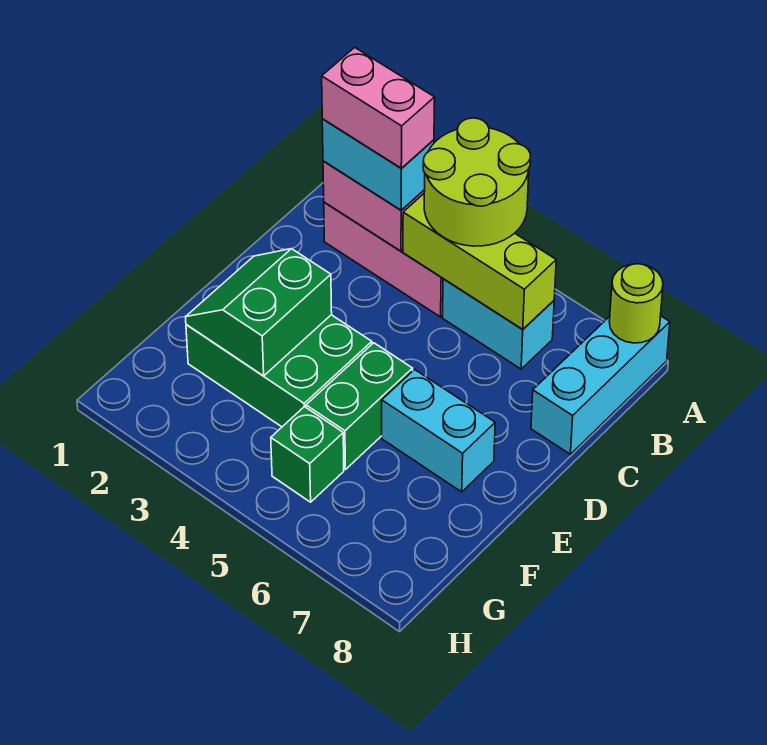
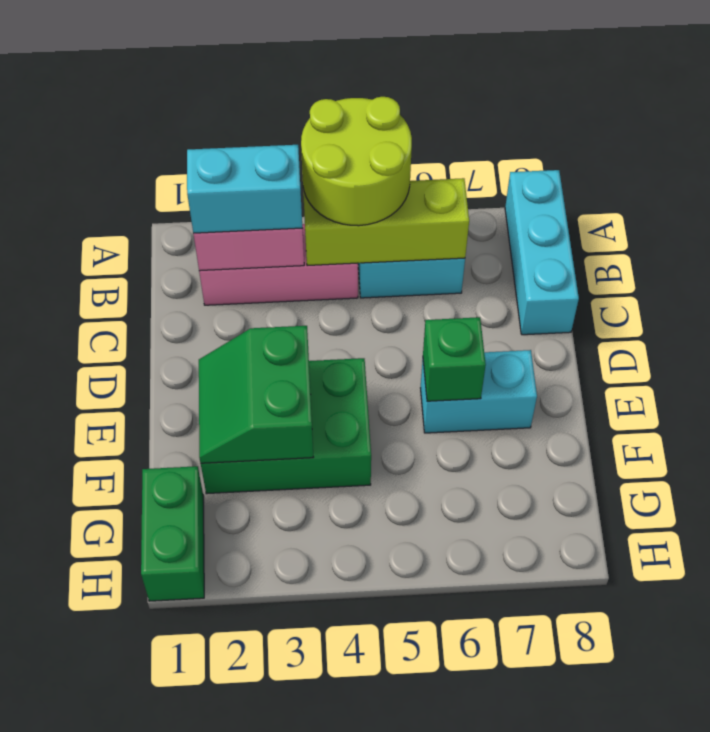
lime round brick A8 level 2 -> none
pink brick B2:B3 level 4 -> none
green brick E5:F5 level 1 -> green brick G1:H1 level 1
green brick G5 level 1 -> green brick E6 level 2

